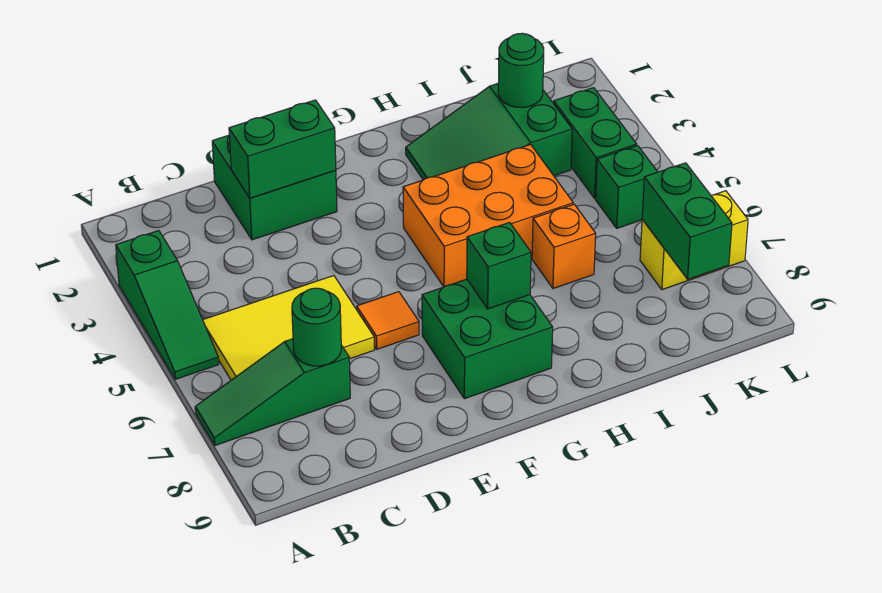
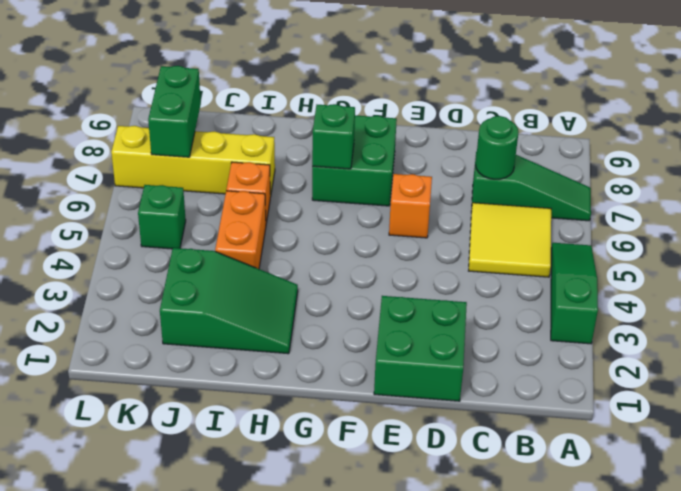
yellow tile B5:D6 level 1 -> yellow tile B5:C6 level 1
green brick D2:E2 level 2 -> none
orange tile E6 level 1 -> orange brick E6 level 1
orange brick G4:I5 level 1 -> orange brick I4:I5 level 1
green round brick J2 level 2 -> none
green brick K3:K4 level 1 -> none
yellow brick K7:L7 level 1 -> yellow brick I7:L7 level 1

